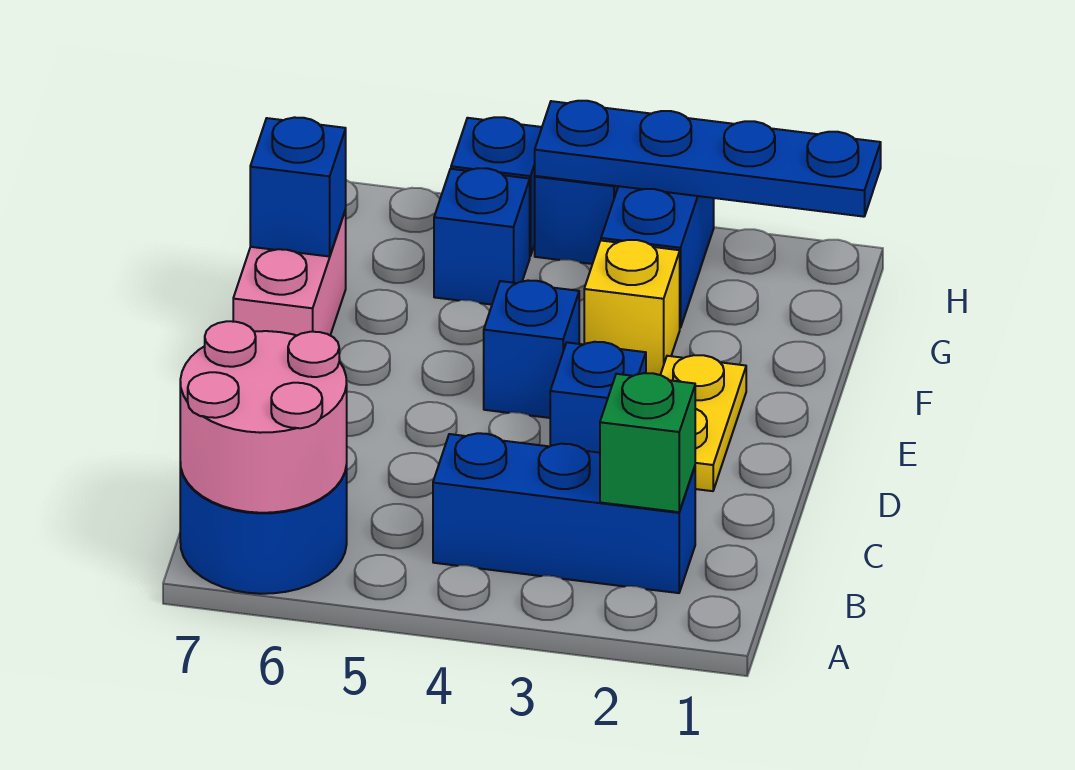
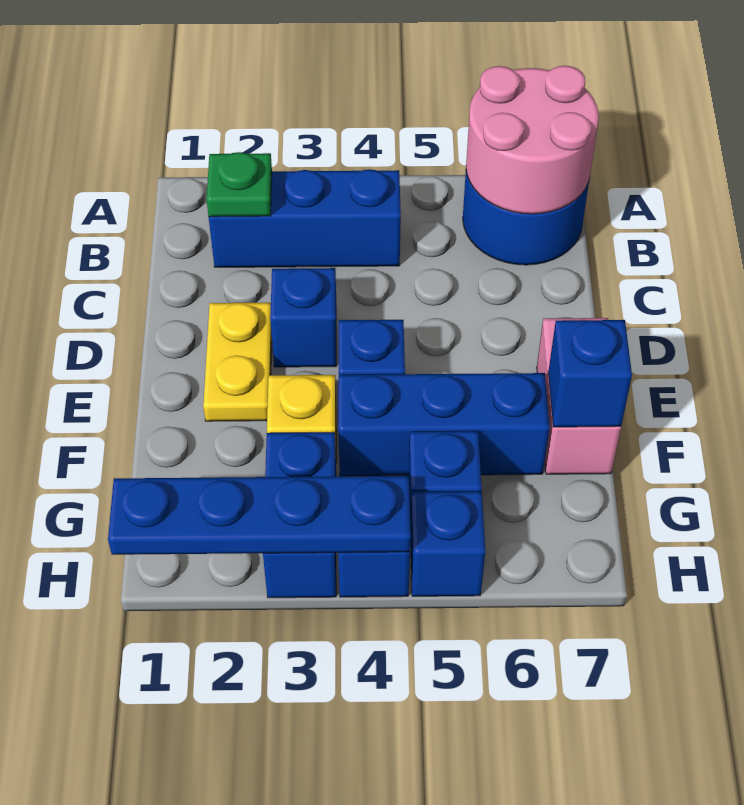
green brick B2 level 2 -> green plate B2 level 2
none -> blue brick F4:F6 level 1

